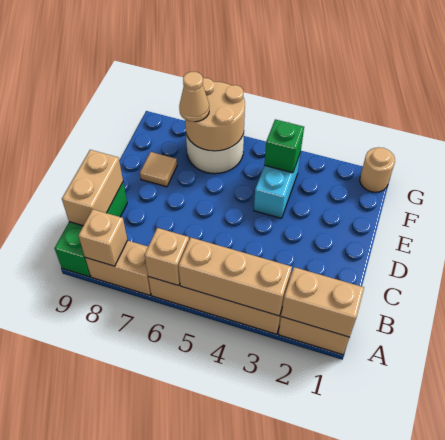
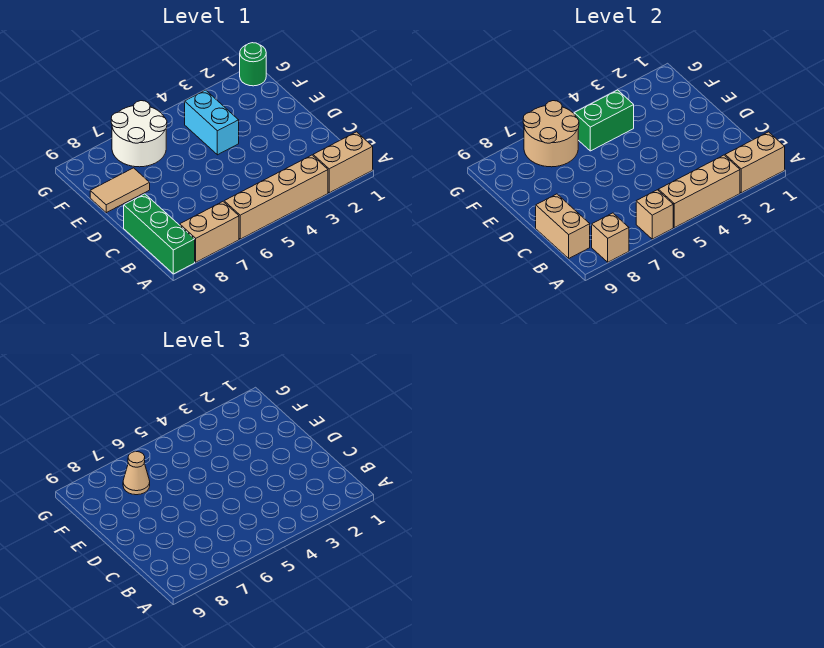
tan tile E8 level 1 -> tan tile E8:E9 level 1
green brick F4 level 2 -> green brick F4:F5 level 2
tan round brick G1 level 1 -> green round brick G1 level 1

